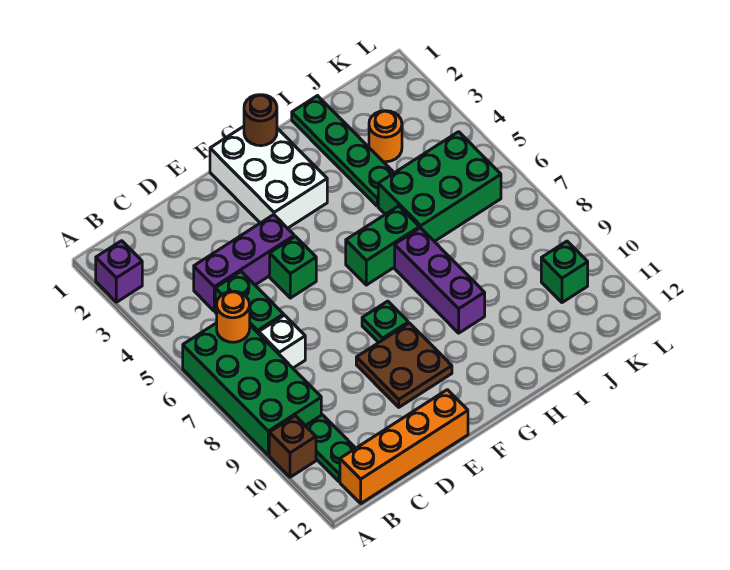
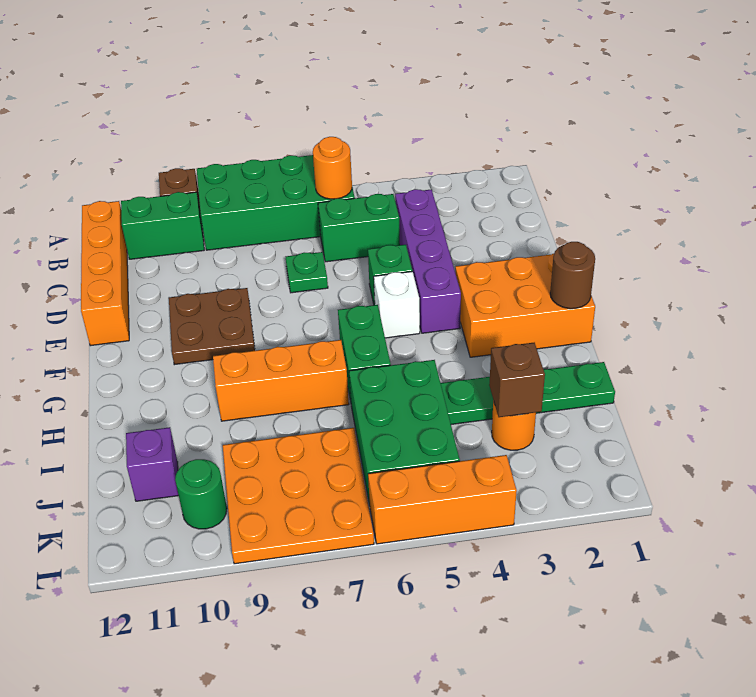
purple brick A2 level 1 -> purple brick J11 level 1
green plate B10:B11 level 1 -> green brick B10:B11 level 1
purple brick C4:E4 level 1 -> purple brick C4:F4 level 1
white brick C7 level 1 -> white brick F5 level 1
white brick F1:G3 level 1 -> orange brick F1:G3 level 1
green plate F8 level 1 -> green plate D7 level 1
purple brick H7:H9 level 1 -> orange brick H7:H9 level 1
none -> brown brick J3 level 2
none -> orange plate J7:L9 level 1
green brick K10 level 1 -> green round brick K10 level 1
none -> orange brick L4:L6 level 1

